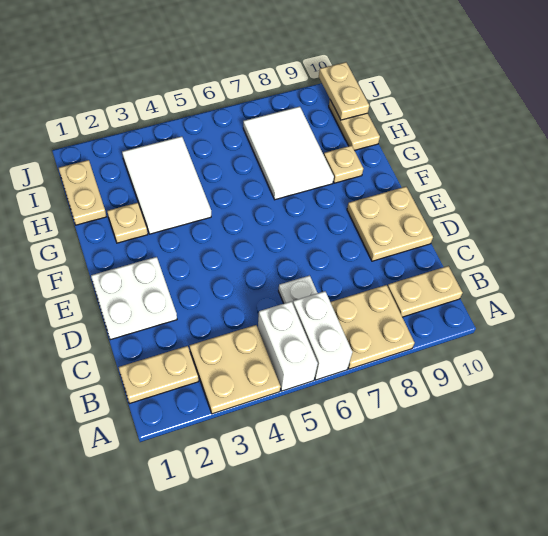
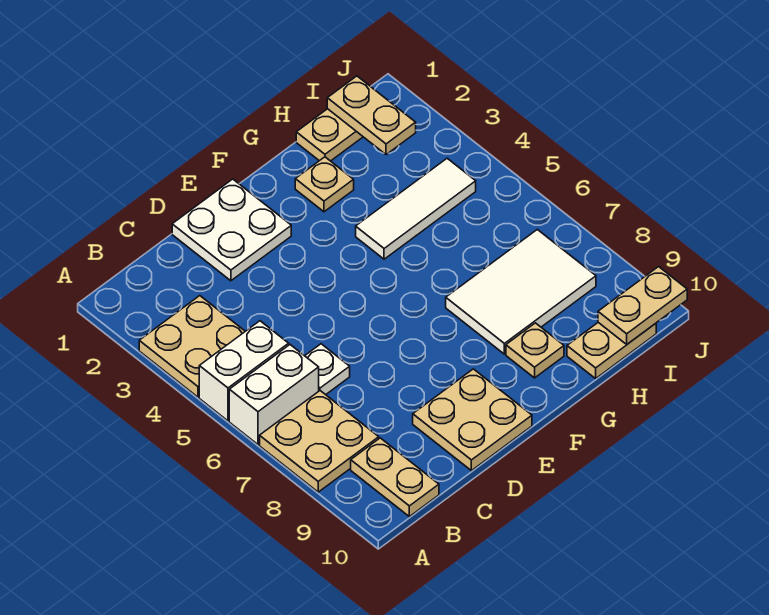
tan plate B1:B2 level 1 -> tan plate I1:I2 level 2
white tile G3:I4 level 1 -> white tile G4:I4 level 1

